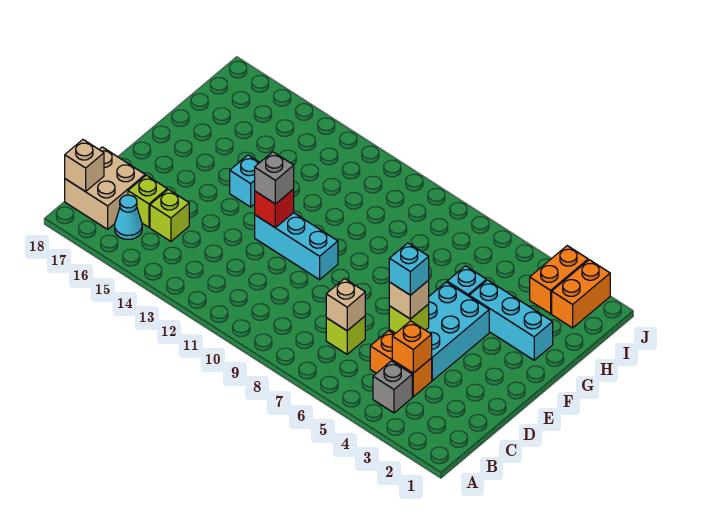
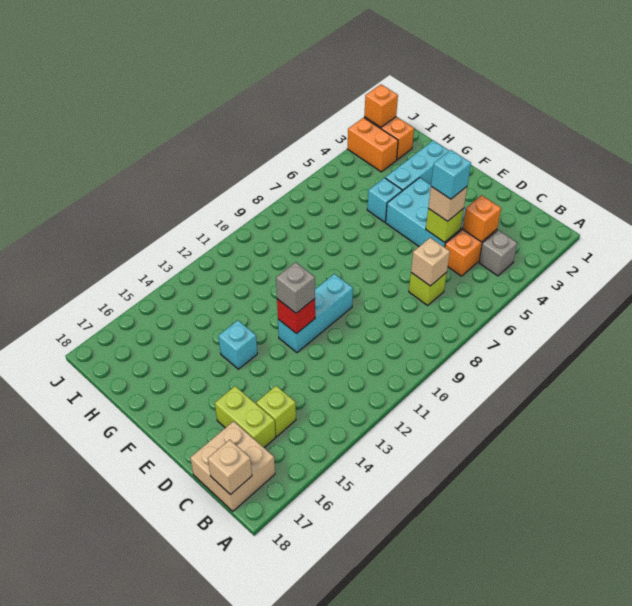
cyan cone B16 level 1 -> none
lime brick C16 level 1 -> lime brick C16:D16 level 1
none -> orange brick J2 level 2

